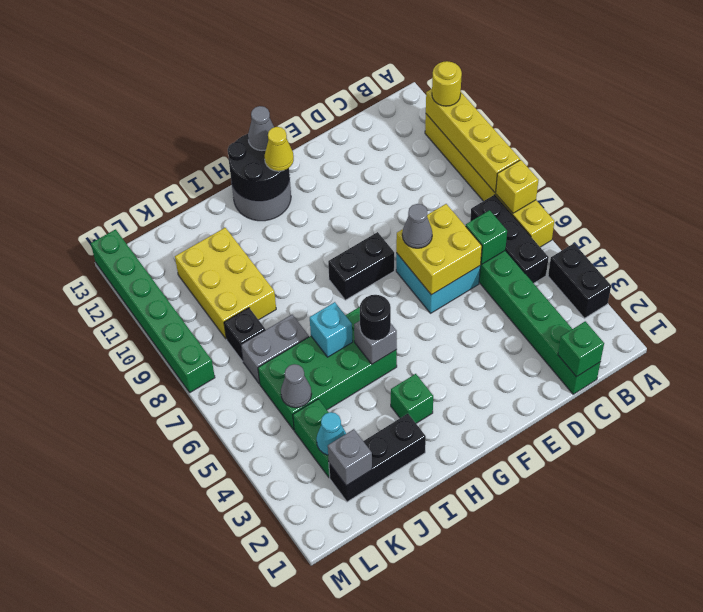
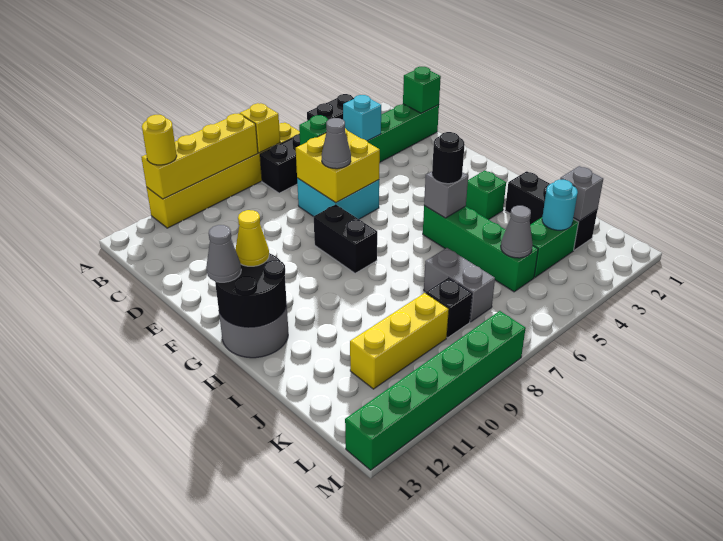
green brick H5:K6 level 1 -> green brick H5:K5 level 1
cyan brick I6 level 2 -> cyan brick C4 level 2
yellow brick J9:K11 level 1 -> yellow brick K9:K11 level 1
cyan cone K3 level 2 -> cyan round brick K3 level 2

